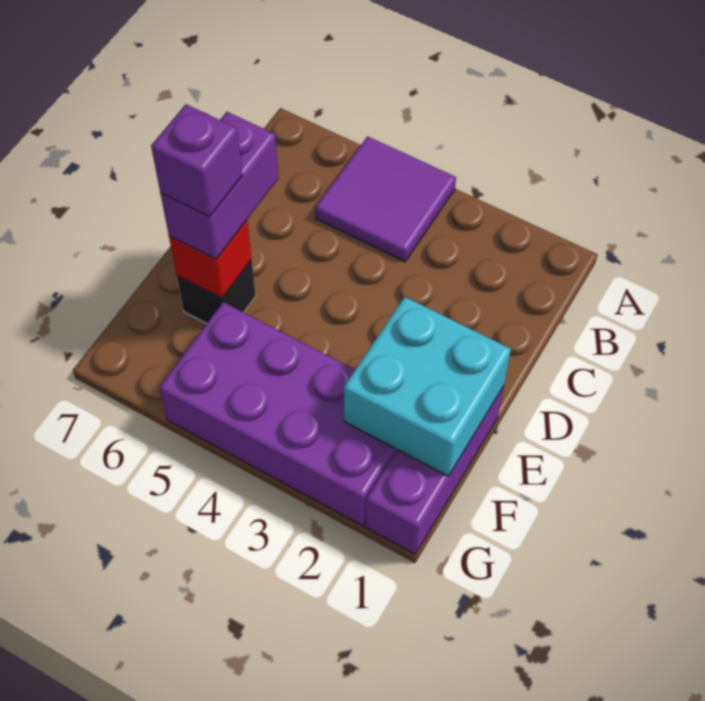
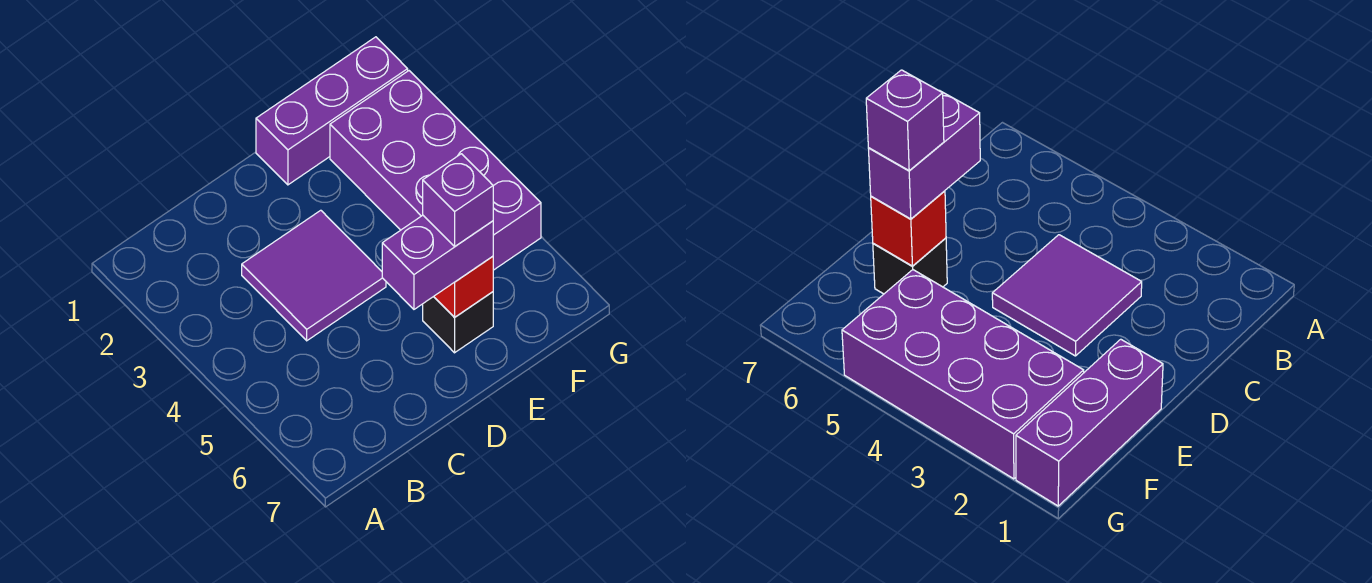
purple tile A4:B5 level 1 -> purple tile C3:D4 level 1
cyan brick E1:F2 level 2 -> none

